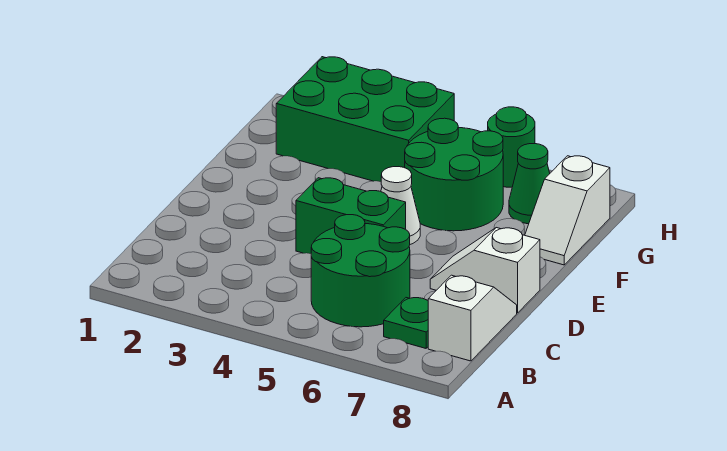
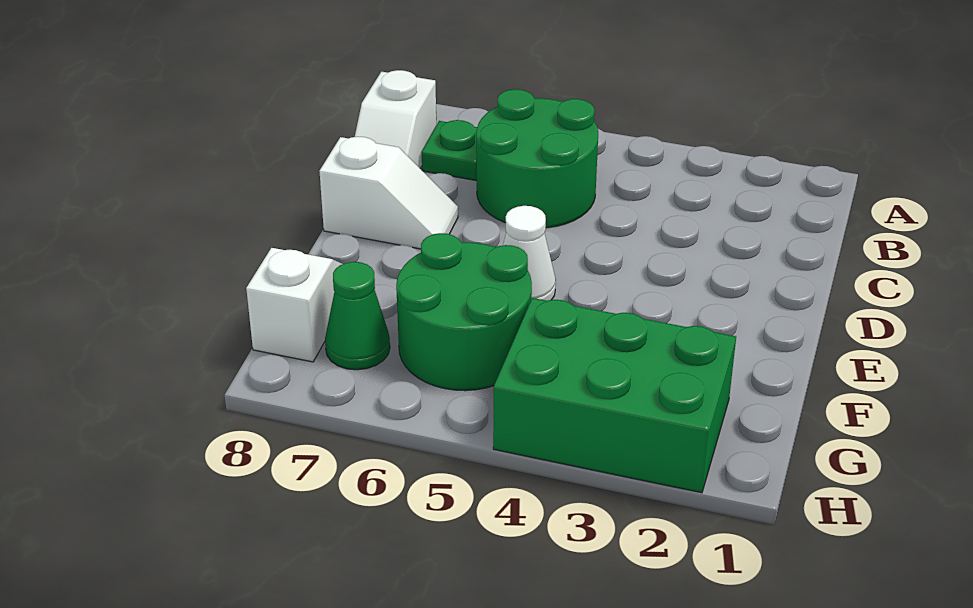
green brick D4:D5 level 1 -> none
green round brick H6 level 1 -> none

